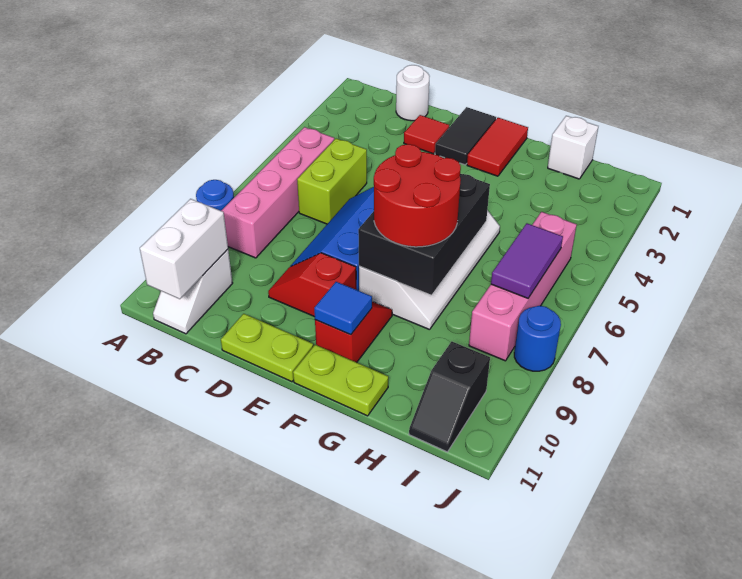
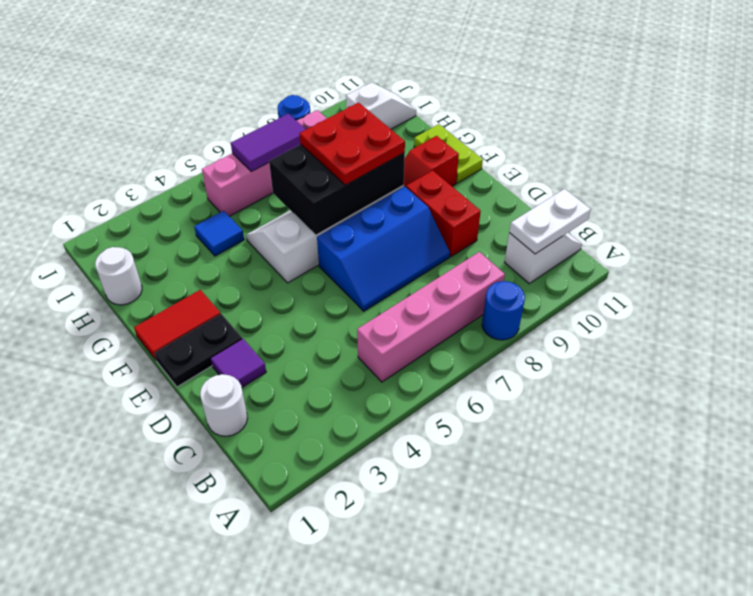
white brick B10:B11 level 2 -> white plate B10:B11 level 2
lime brick C5:C6 level 1 -> none
red tile D2 level 1 -> purple tile D2 level 1
red slope D9:E9 level 1 top E -> red brick D9:E9 level 1
lime plate D11:E11 level 1 -> none
black tile E1:E2 level 1 -> black plate E1:E2 level 1
red round brick F7:G8 level 3 -> red plate F7:G8 level 3
blue tile F10 level 2 -> blue tile H4 level 1
white brick H1 level 1 -> white round brick H1 level 1
black slope I10:I11 level 1 top 10 -> white slope I10:I11 level 1 top 10

